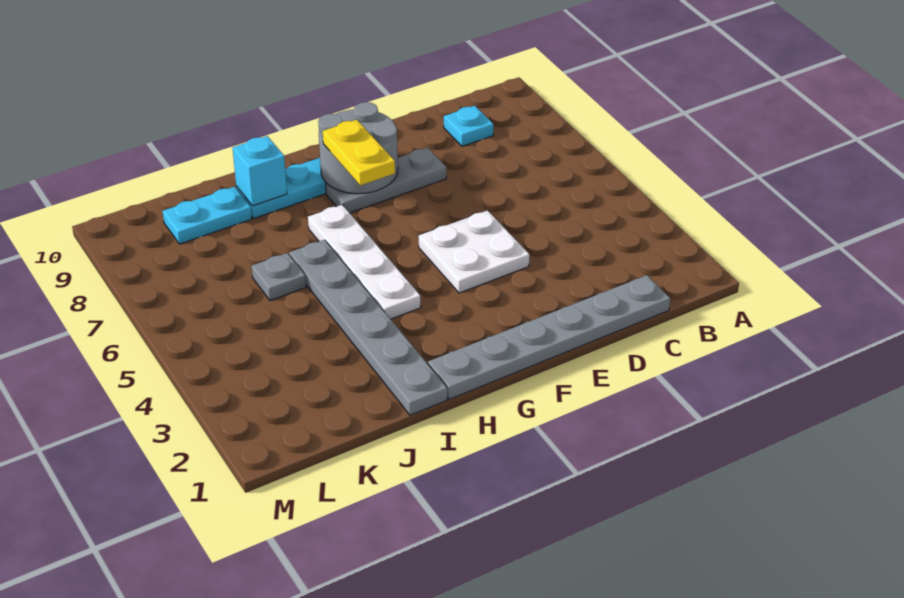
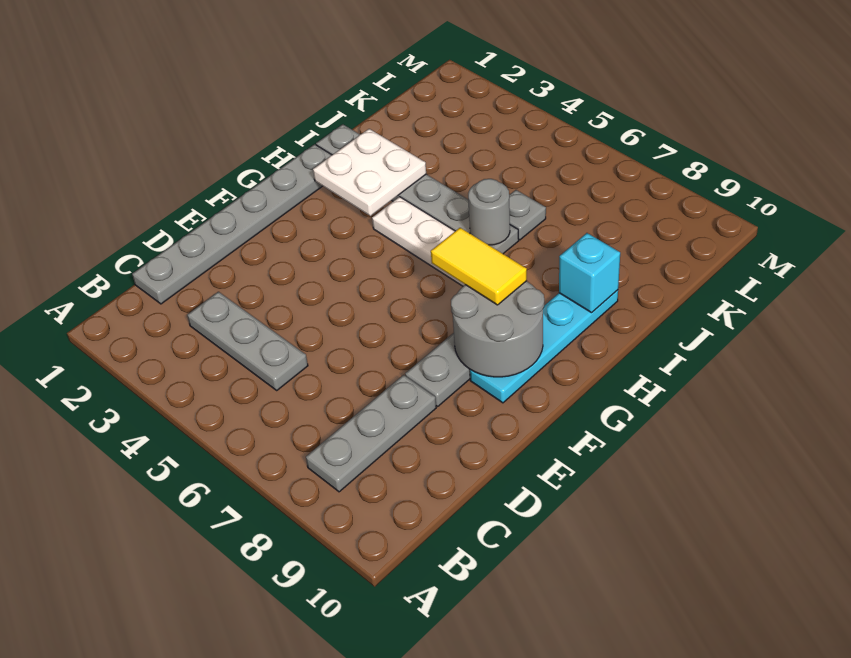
none -> grey plate B8:D8 level 1
none -> grey plate C3:C5 level 1
cyan plate C9 level 1 -> none
white plate E4:F5 level 1 -> white plate H2:I3 level 2
yellow plate G7:G8 level 3 -> yellow tile G7:G8 level 3
none -> grey round brick I6 level 2
cyan plate J9:K9 level 1 -> none

